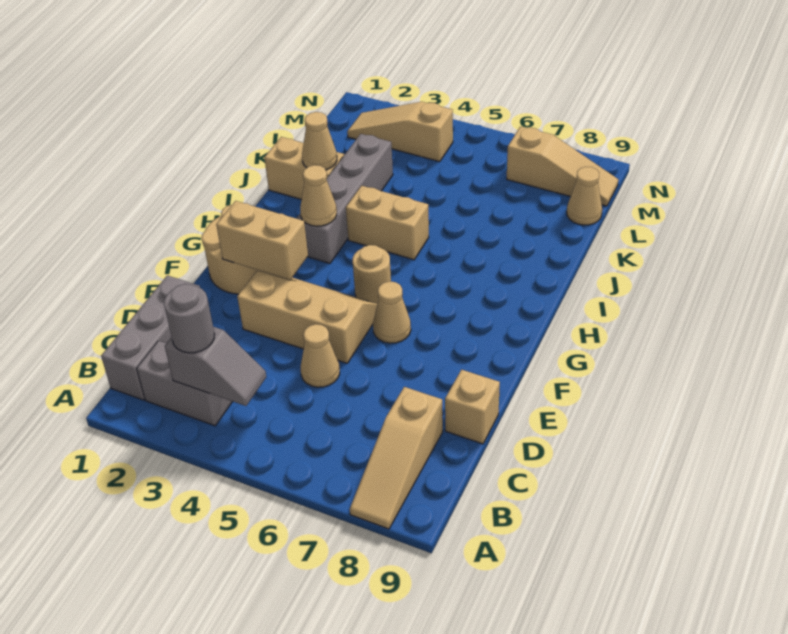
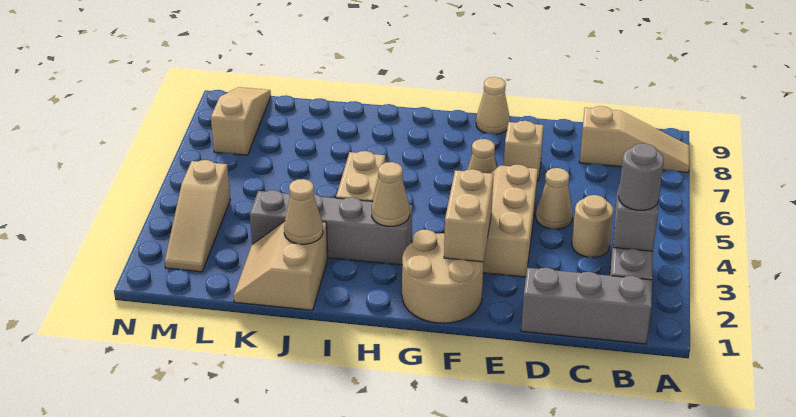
tan brick D9 level 1 -> tan brick E7 level 1
tan round brick G5 level 1 -> tan round brick C4 level 1
tan cone L9 level 1 -> tan cone F9 level 1

